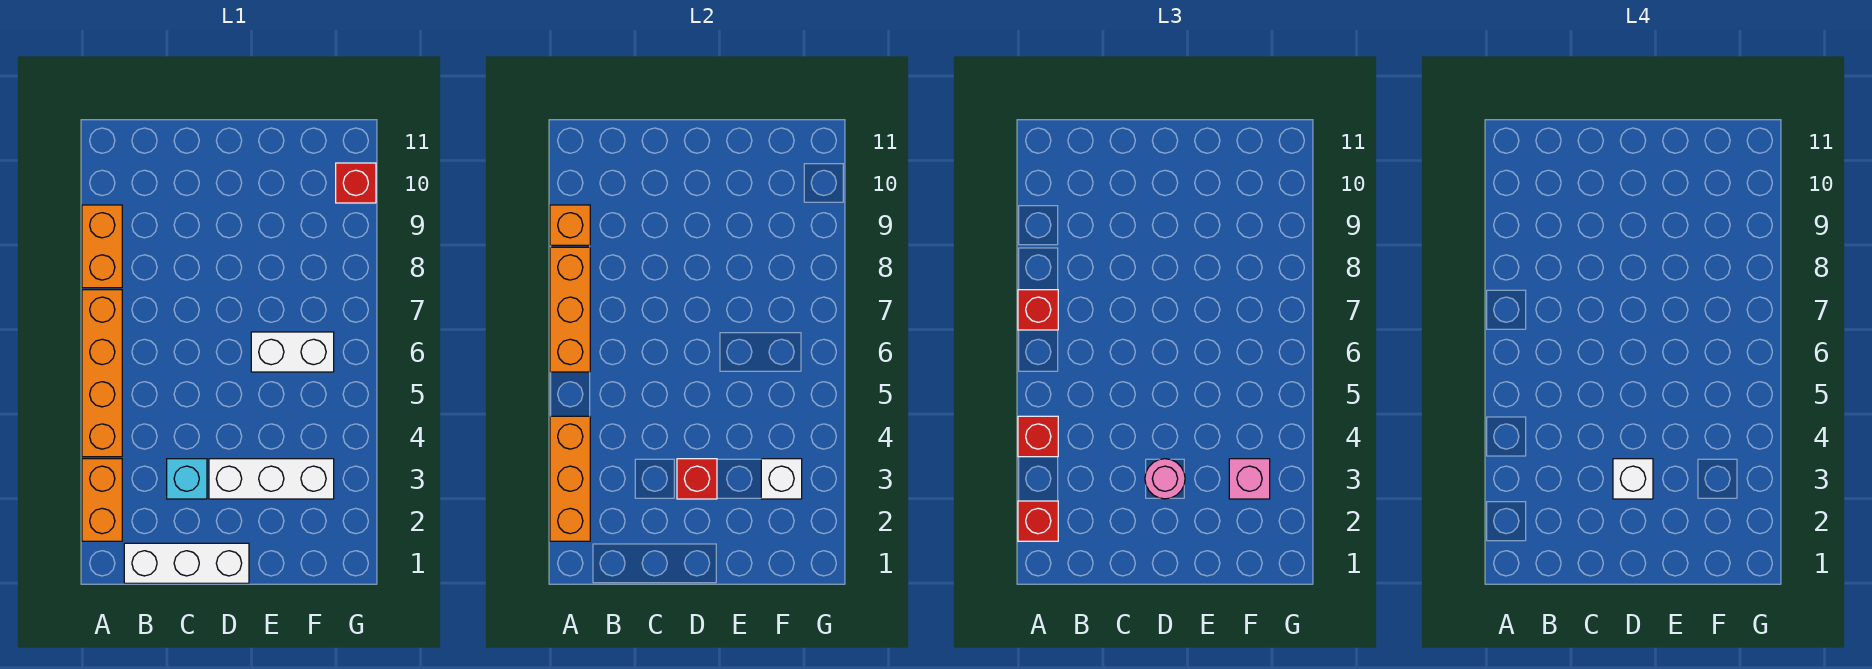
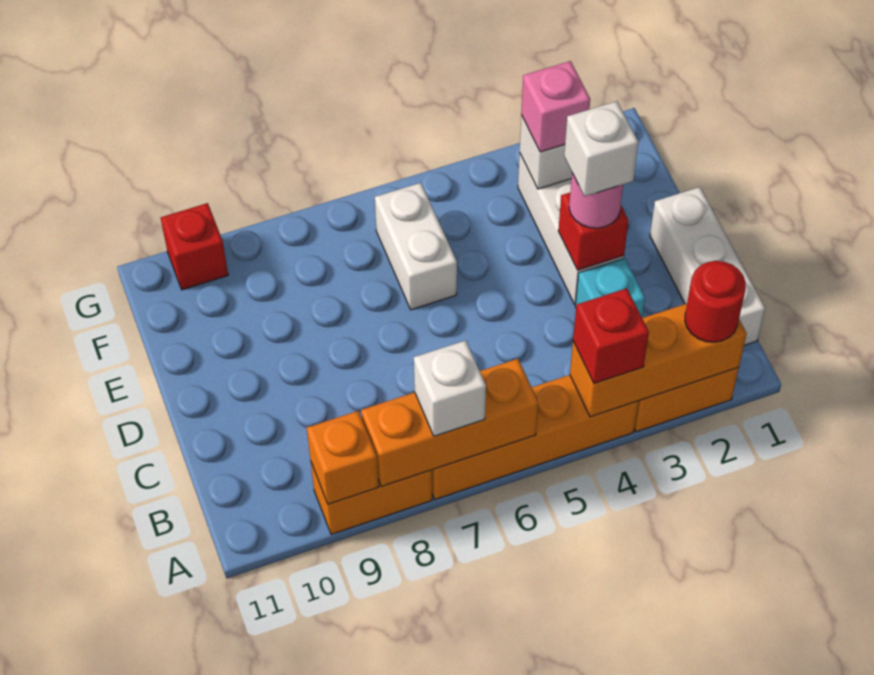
red brick A2 level 3 -> red round brick A2 level 3
red brick A7 level 3 -> white brick A7 level 3

